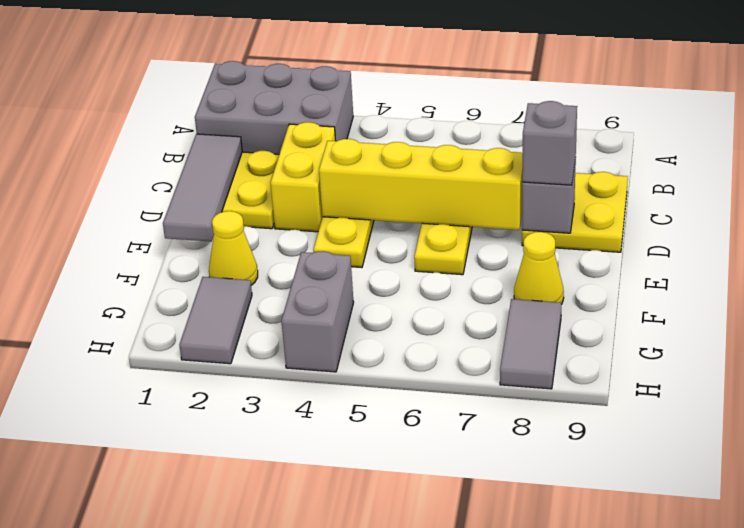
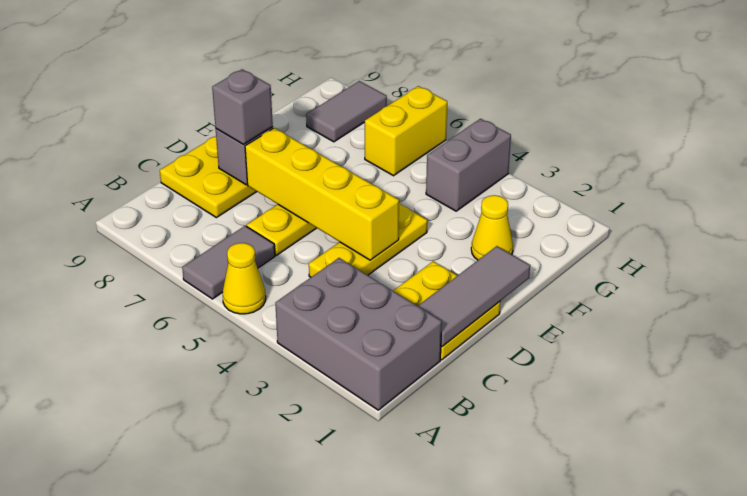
yellow brick C3:D3 level 1 -> yellow brick G6:H6 level 1
yellow cone F8 level 1 -> yellow cone A5 level 1
grey tile G2:H2 level 1 -> grey tile A6:B6 level 1

